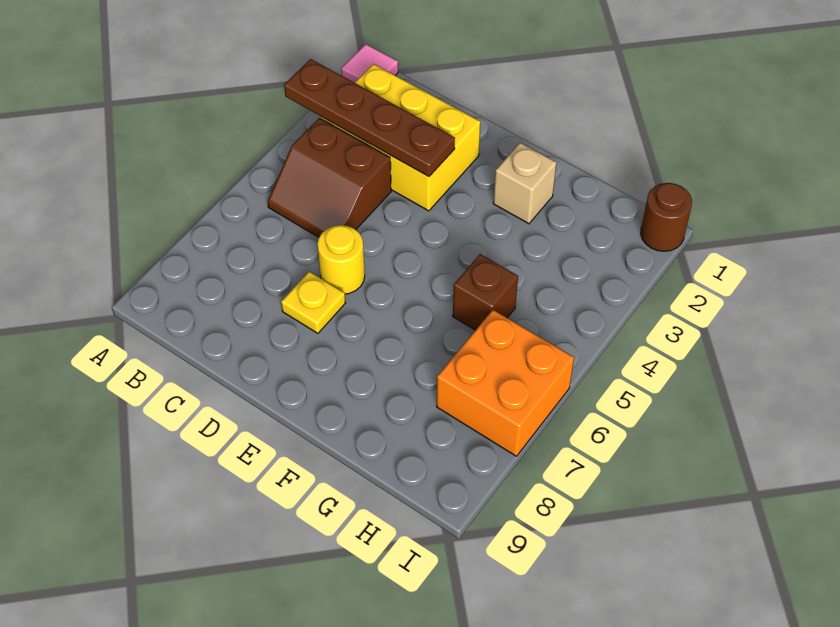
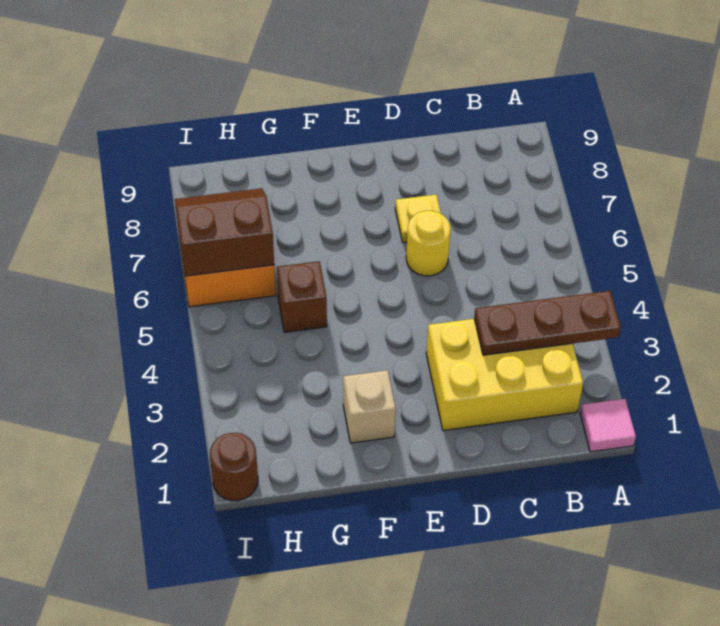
brown plate A3:D3 level 2 -> brown plate A3:C3 level 2
brown slope B4:C5 level 1 top 4 -> brown slope H6:I7 level 2 top 6

